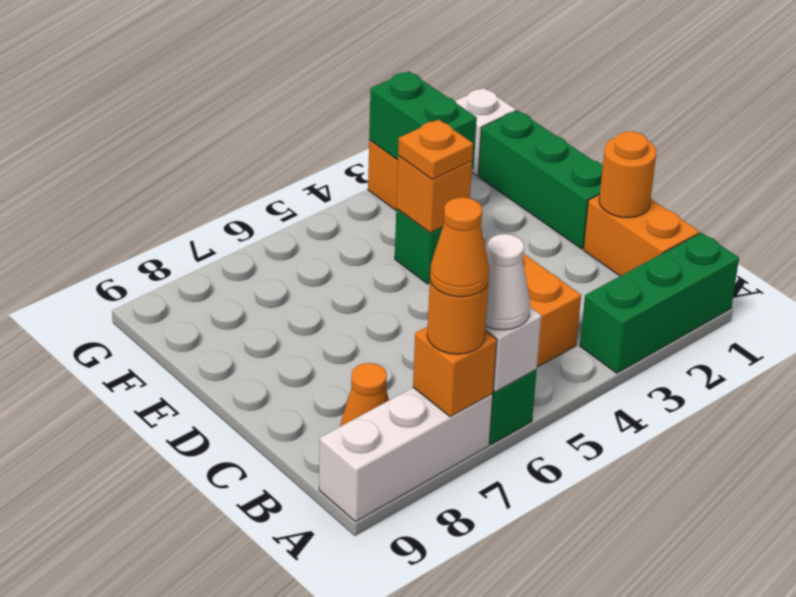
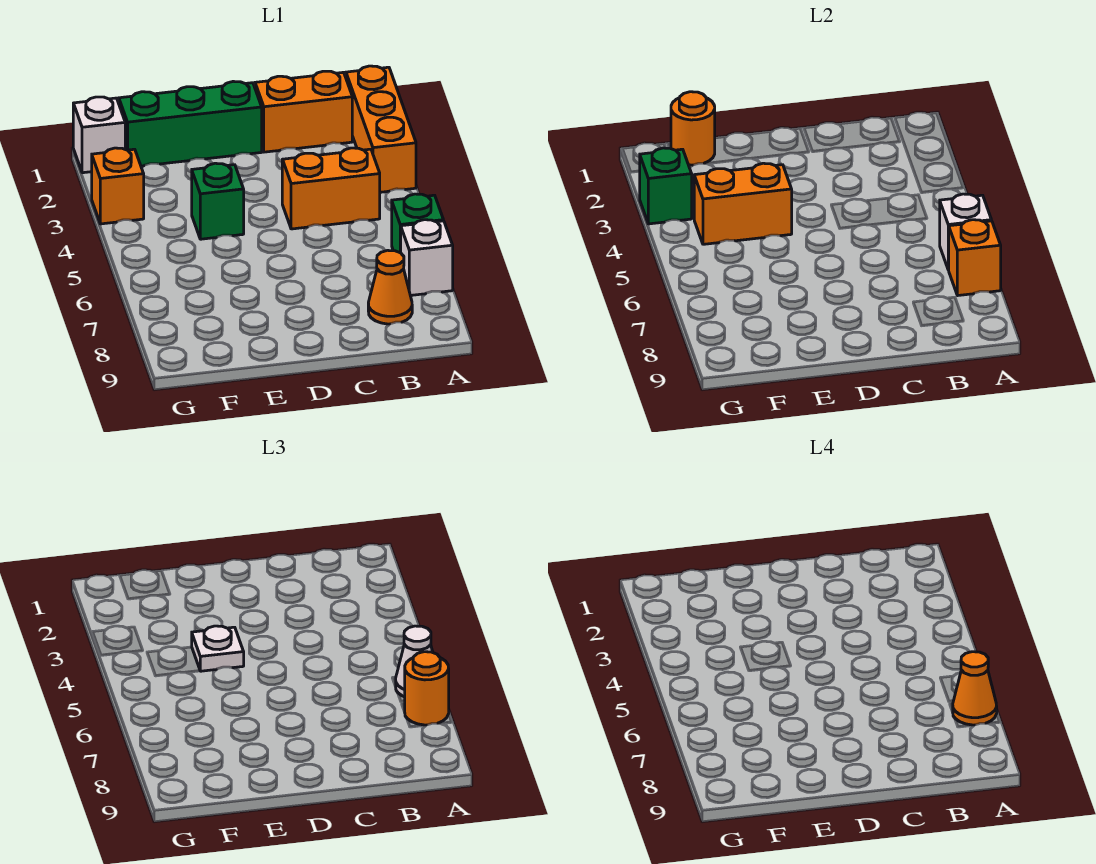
green brick A1:A3 level 1 -> orange brick A1:A3 level 1
white brick A7:A9 level 1 -> white brick A7 level 1
orange round brick C1 level 2 -> orange round brick F1 level 2
orange brick E4 level 2 -> orange brick E4:F4 level 2
orange plate E4 level 3 -> white plate E4 level 3
green brick F3:G3 level 2 -> green brick G3 level 2

